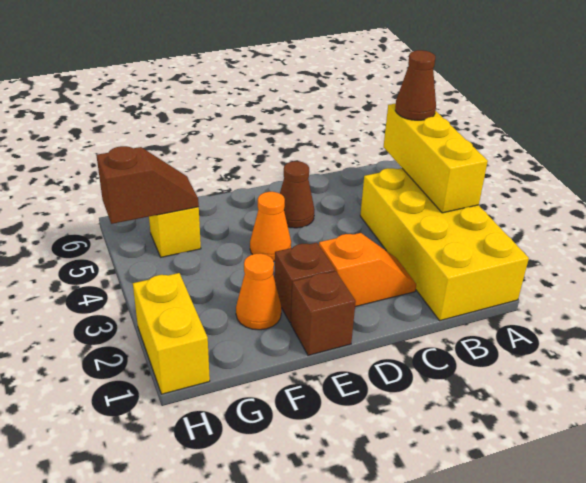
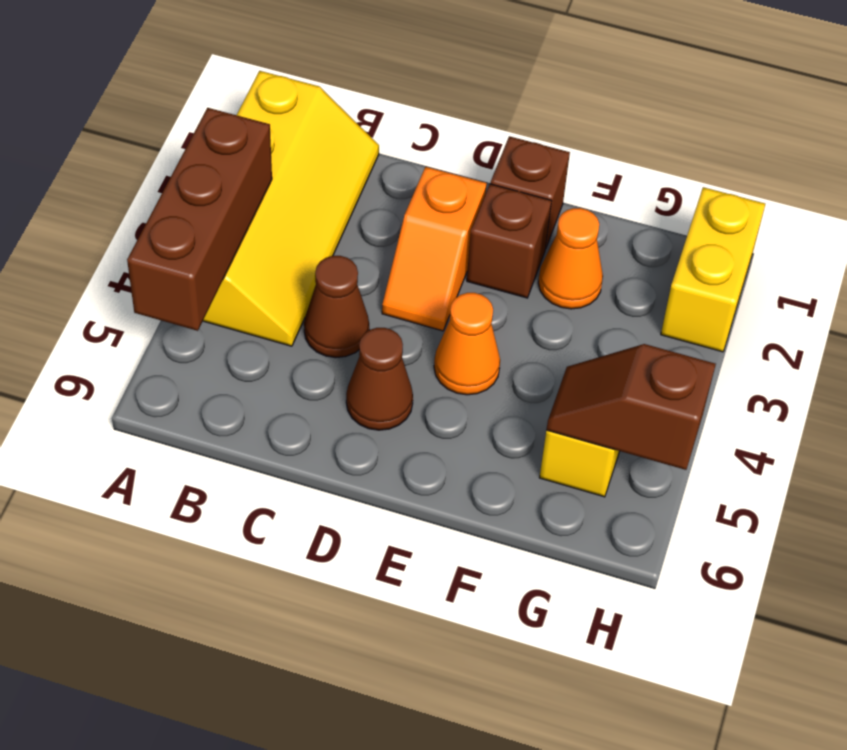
yellow brick A1:B4 level 1 -> yellow slope A1:B4 level 1 top A
yellow brick A3:A5 level 2 -> brown brick A3:A5 level 2
brown cone A5 level 3 -> brown cone C4 level 1
orange slope C2:D2 level 1 top D -> orange slope D2:D3 level 1 top 2

